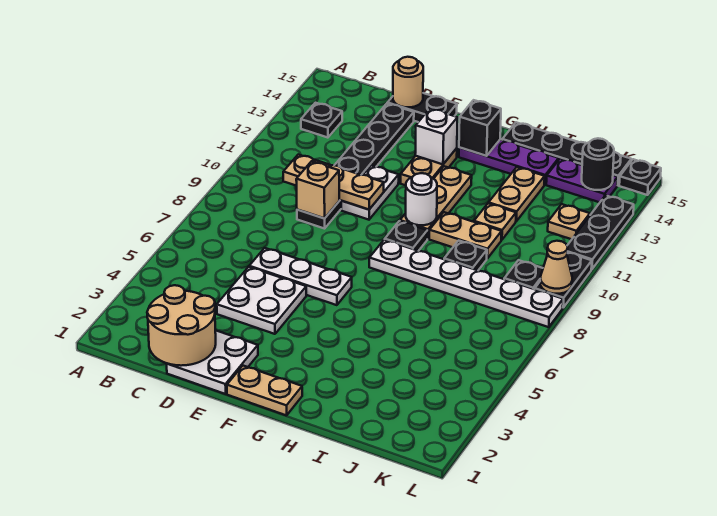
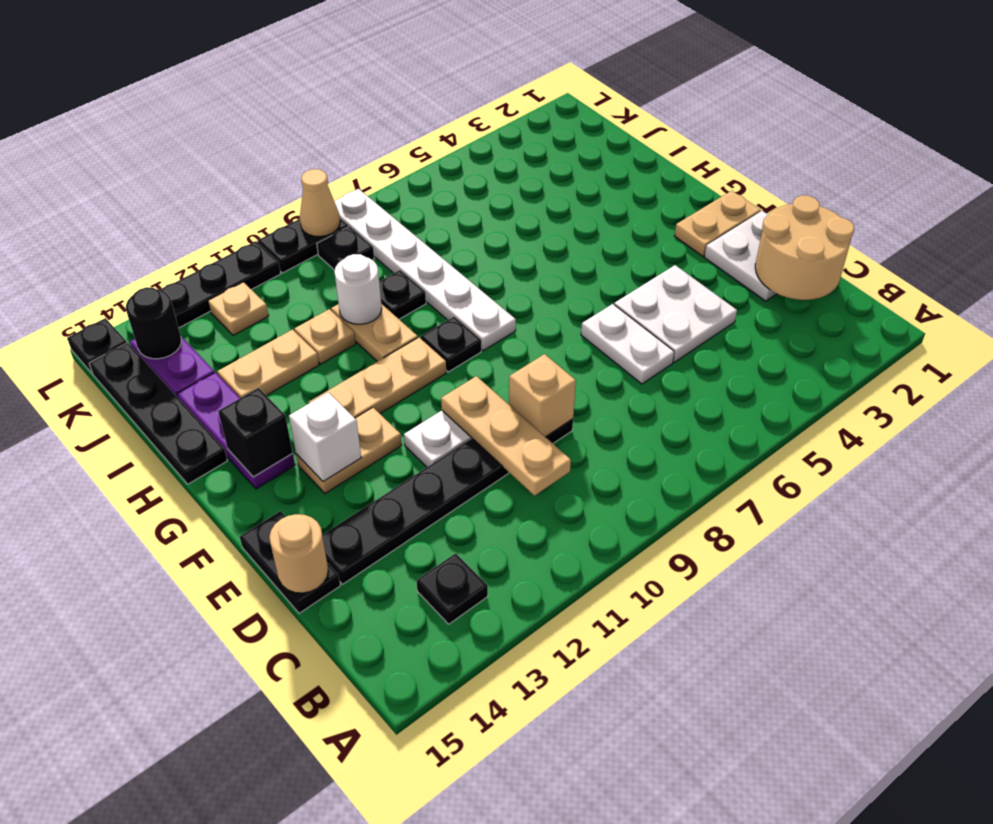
white plate D6:F6 level 1 -> white plate D6:E6 level 1
tan plate F1:G1 level 1 -> tan plate F1:F2 level 1
white round brick G10 level 2 -> white round brick I10 level 2

